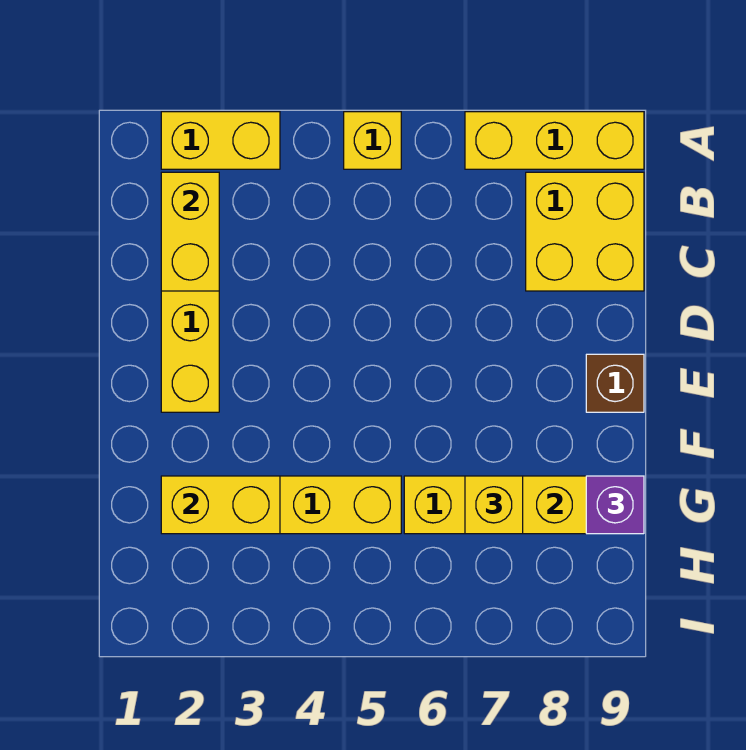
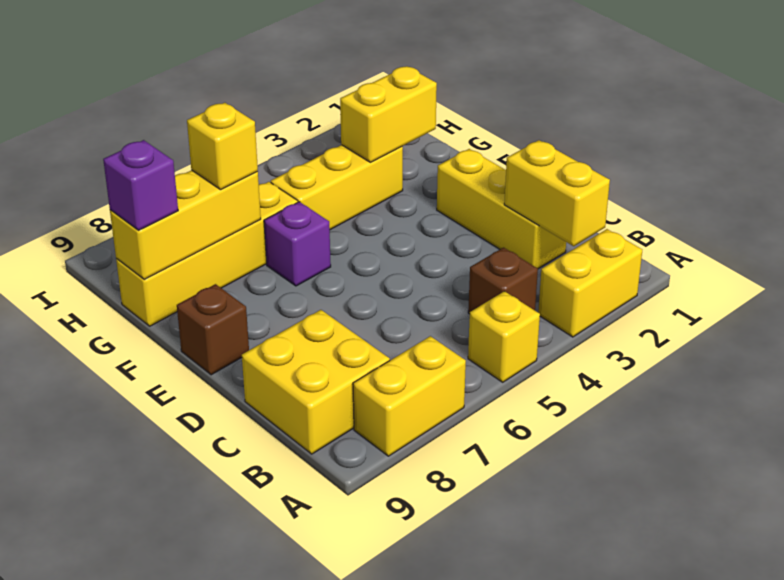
yellow brick A7:A9 level 1 -> yellow brick A7:A8 level 1
none -> brown brick B4 level 1
none -> purple brick F6 level 1

